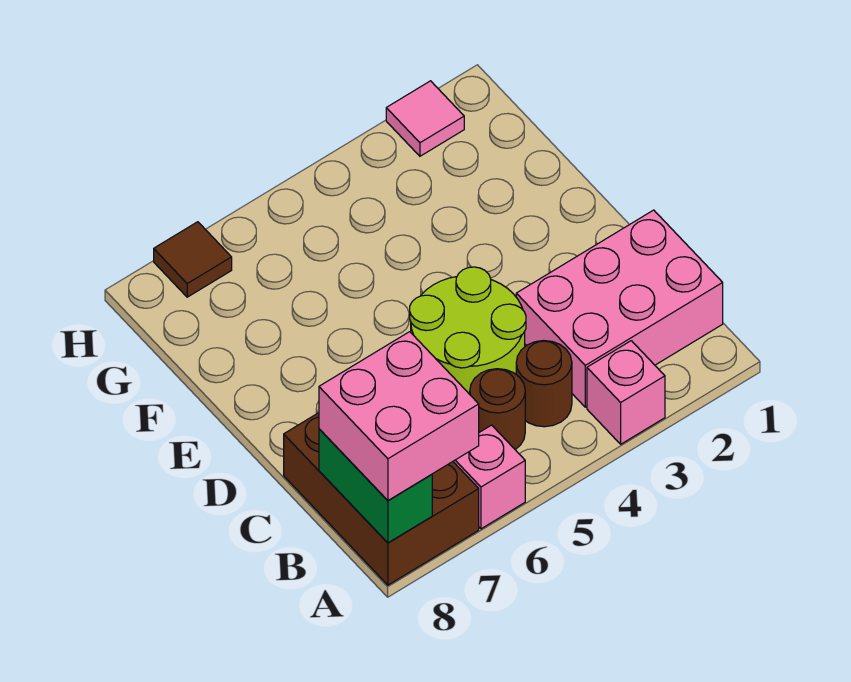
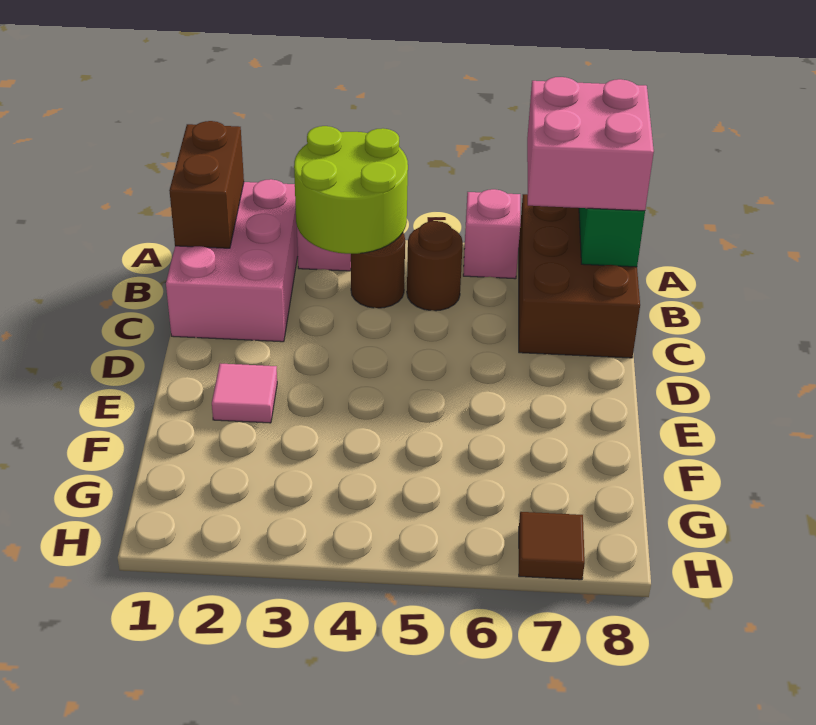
none -> brown brick A1:B1 level 2
pink brick B1:C3 level 1 -> pink brick A1:C2 level 1
lime round brick C4:D5 level 1 -> lime round brick A3:B4 level 2
pink tile H2 level 1 -> pink tile E2 level 1

